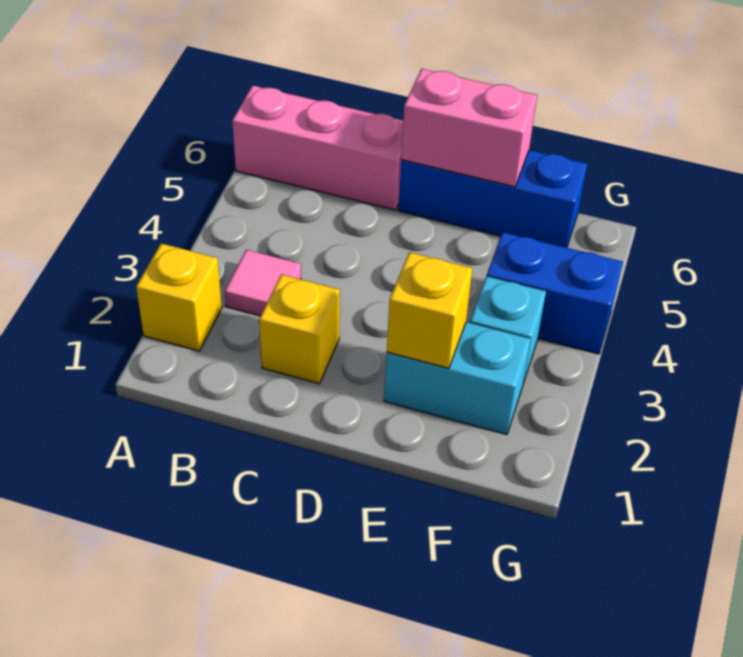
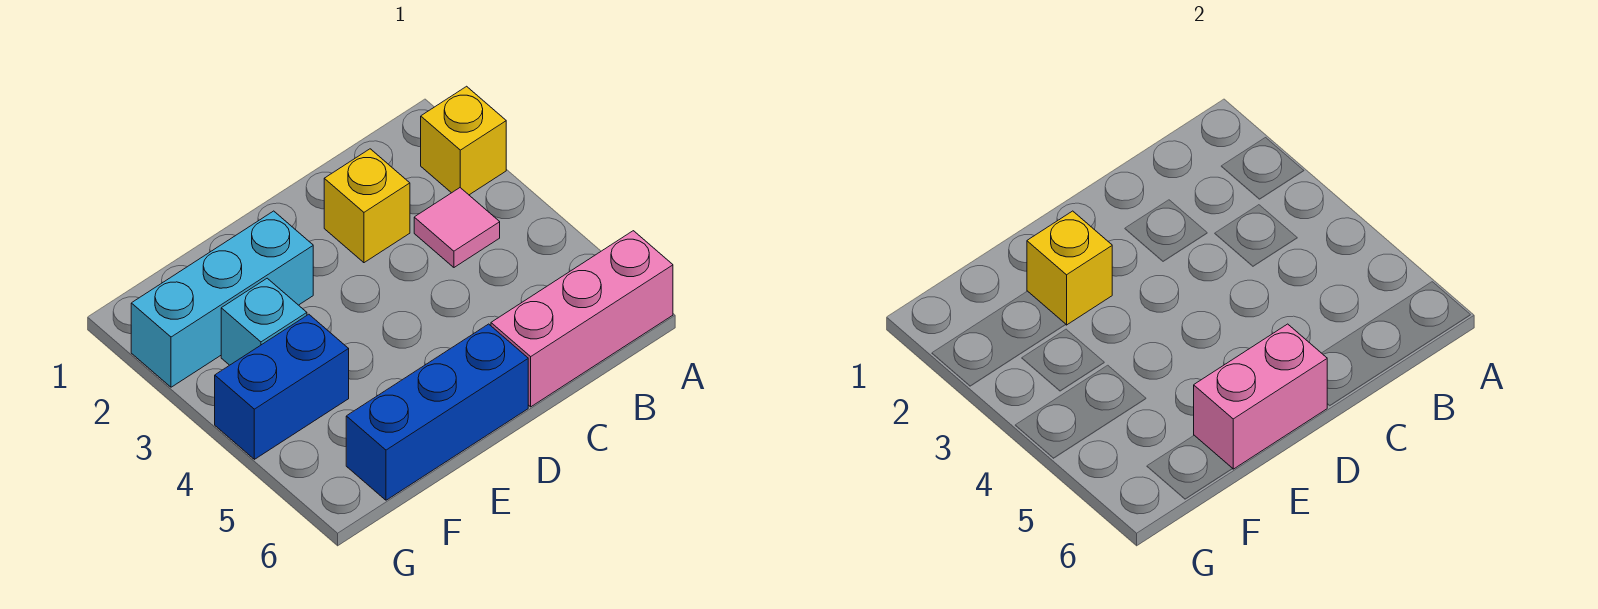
cyan brick E2:F2 level 1 -> cyan brick E2:G2 level 1

